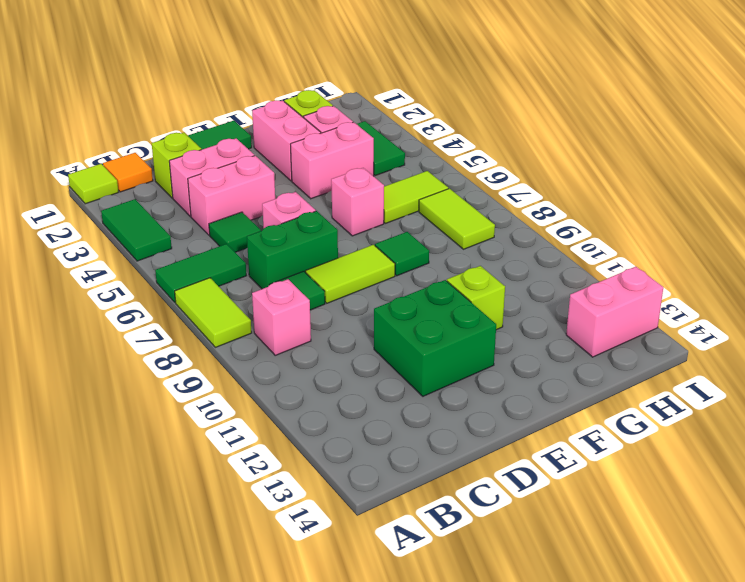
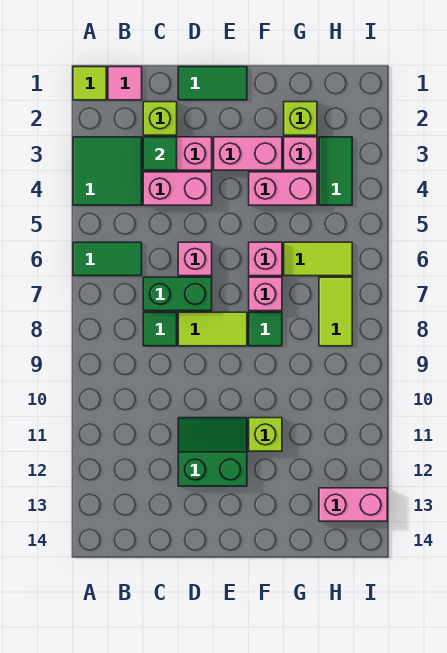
green tile A3:A4 level 1 -> green tile A3:B4 level 1
lime tile A7:A8 level 1 -> none
orange tile B1 level 1 -> pink tile B1 level 1
pink brick B9 level 1 -> pink brick F7 level 1
green tile C5 level 1 -> green tile C3 level 2
green brick D11:E12 level 1 -> green slope D11:E12 level 1 top 12
pink brick F2:F3 level 1 -> pink brick E3:F3 level 1

